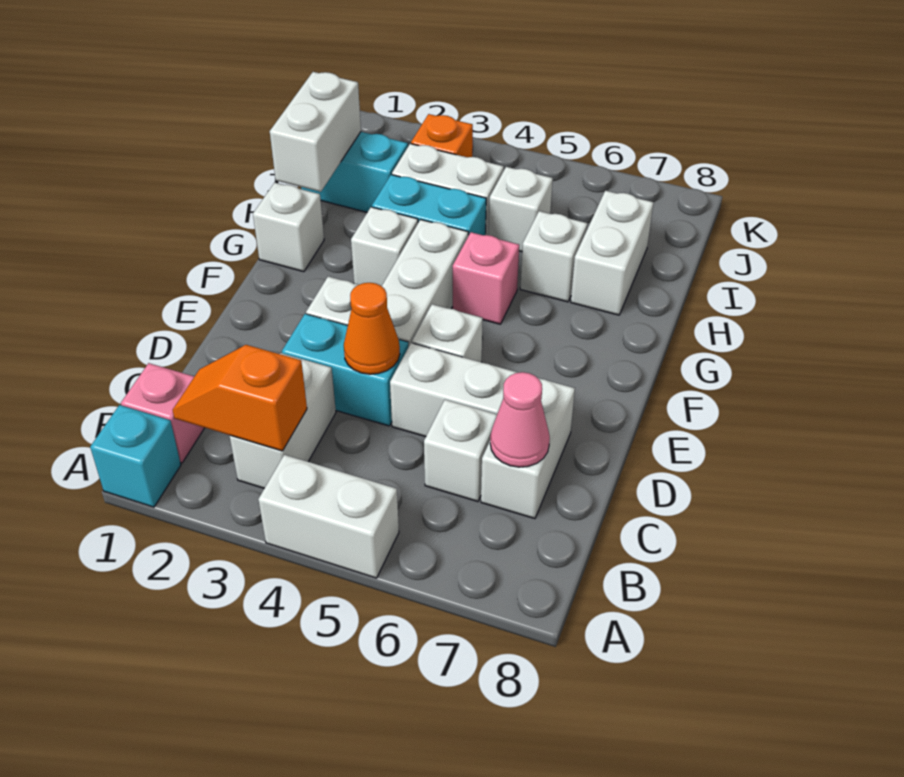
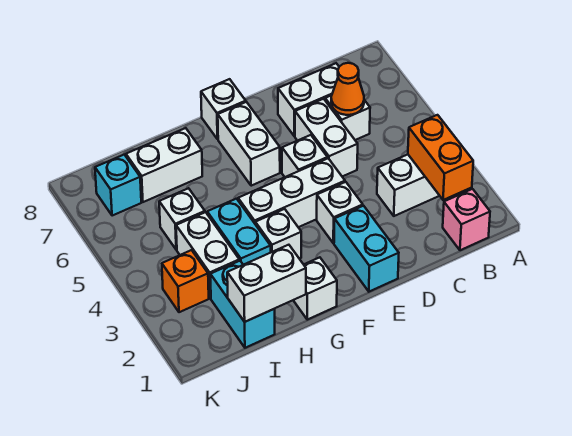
cyan brick A1 level 1 -> cyan brick J7 level 1
white brick A4:A5 level 1 -> white brick F6:F7 level 1
orange slope B2:B3 level 2 top 3 -> orange brick B2:B3 level 2
pink cone C7 level 2 -> none
cyan brick D3:D4 level 1 -> cyan brick E1:E2 level 1
orange cone D4 level 2 -> orange cone C6 level 2
pink brick G5 level 1 -> none
white brick H6 level 1 -> white brick F8 level 1

